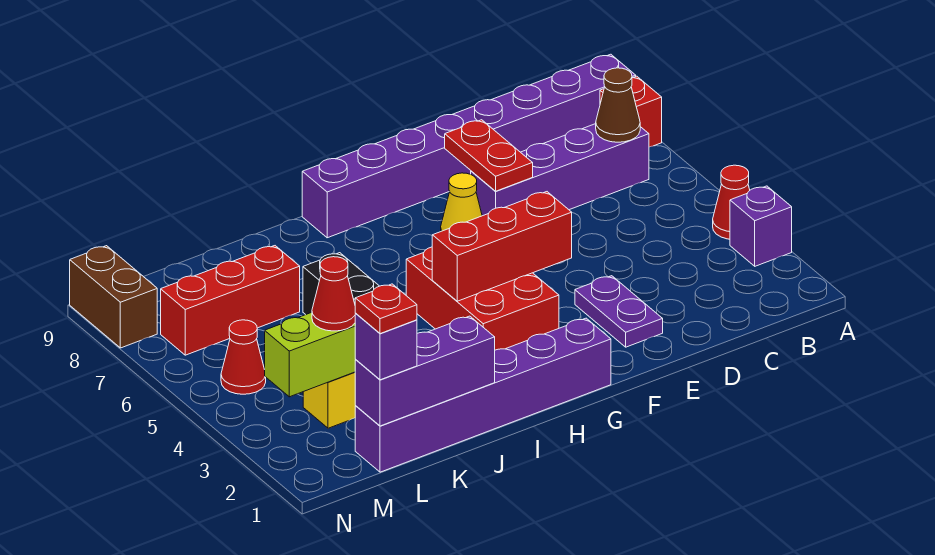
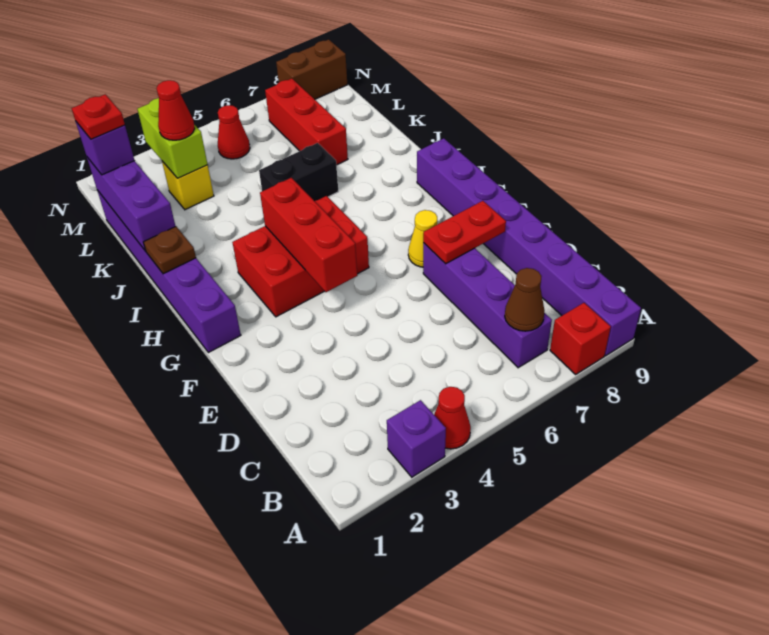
purple plate E2:E3 level 1 -> none
none -> brown plate I1 level 2

